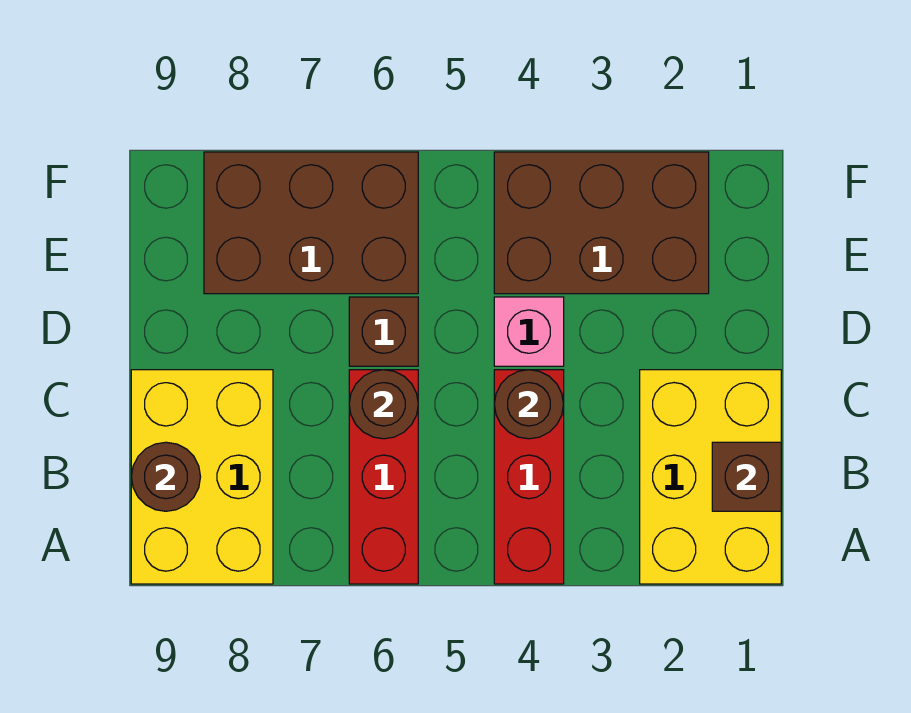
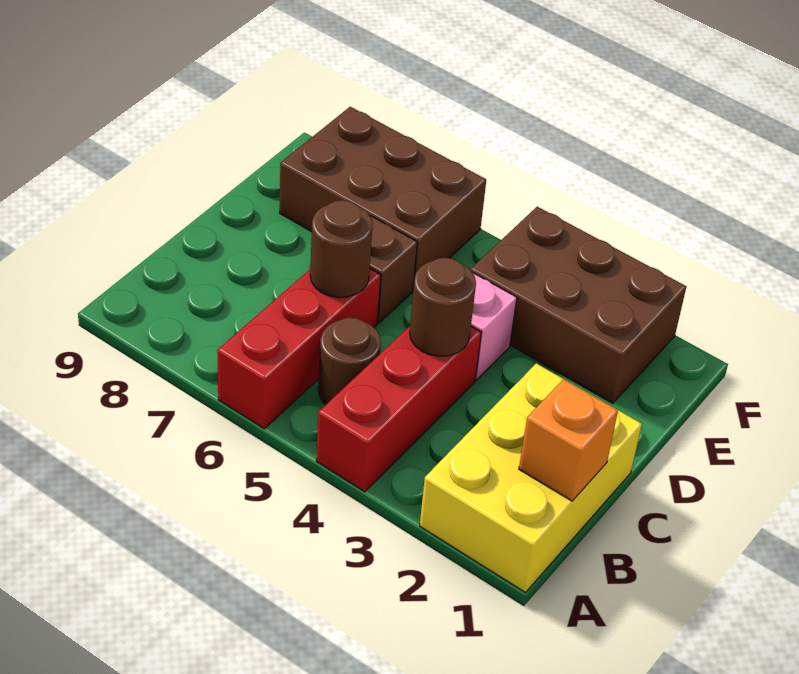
yellow brick A8:C9 level 1 -> none
brown brick B1 level 2 -> orange brick B1 level 2
brown round brick B9 level 2 -> brown round brick B5 level 1

